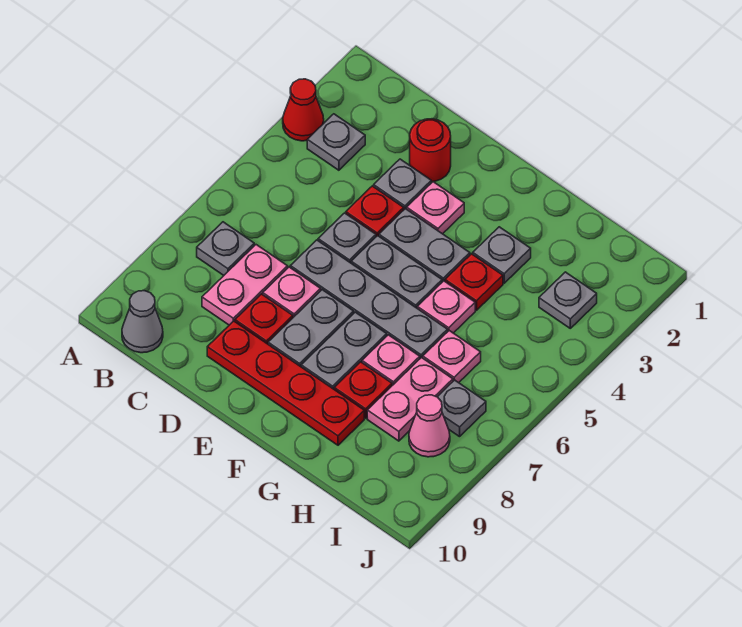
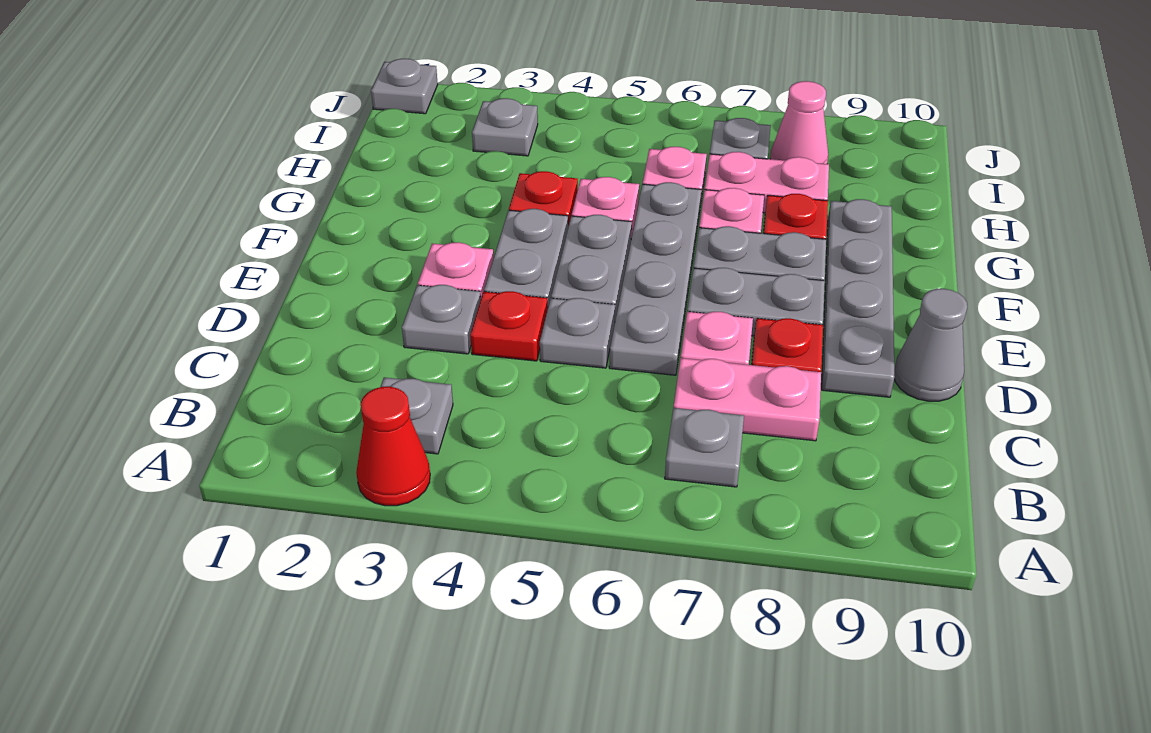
grey cone B10 level 1 -> grey cone D10 level 1
red round brick D2 level 1 -> none
red plate D9:G9 level 1 -> grey plate D9:G9 level 1
grey plate G3 level 1 -> grey plate J1 level 1

